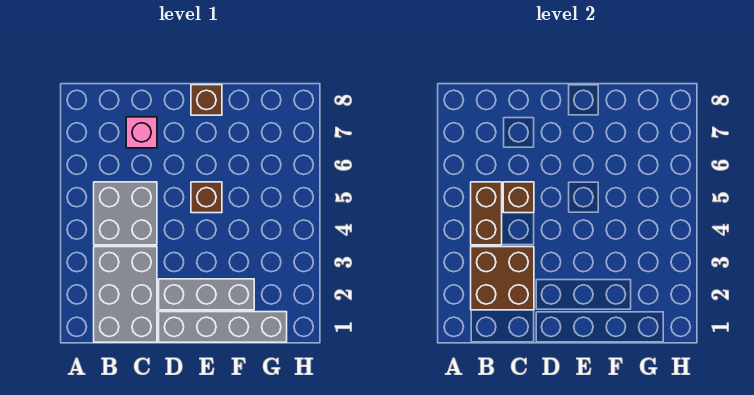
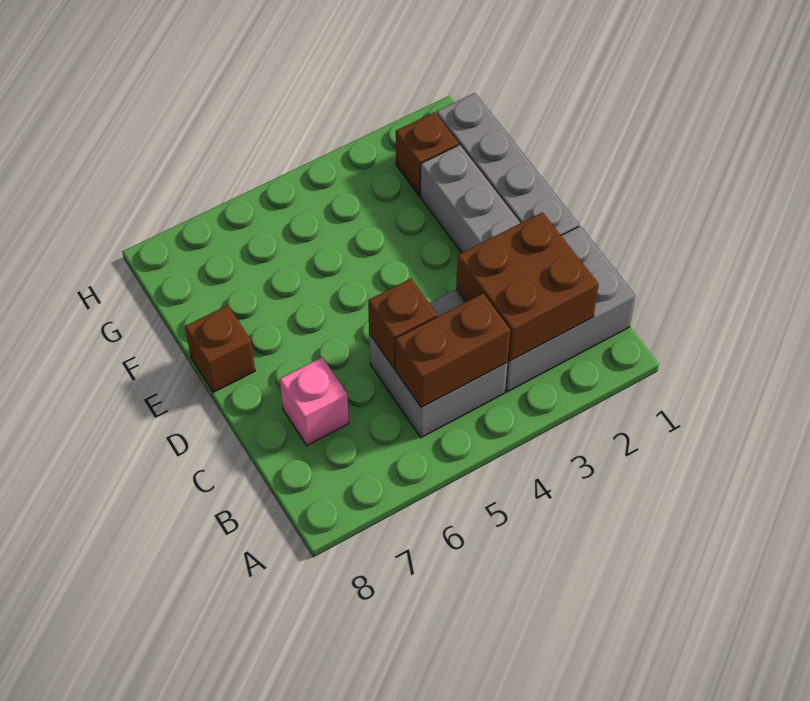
brown brick E5 level 1 -> brown brick G2 level 1

